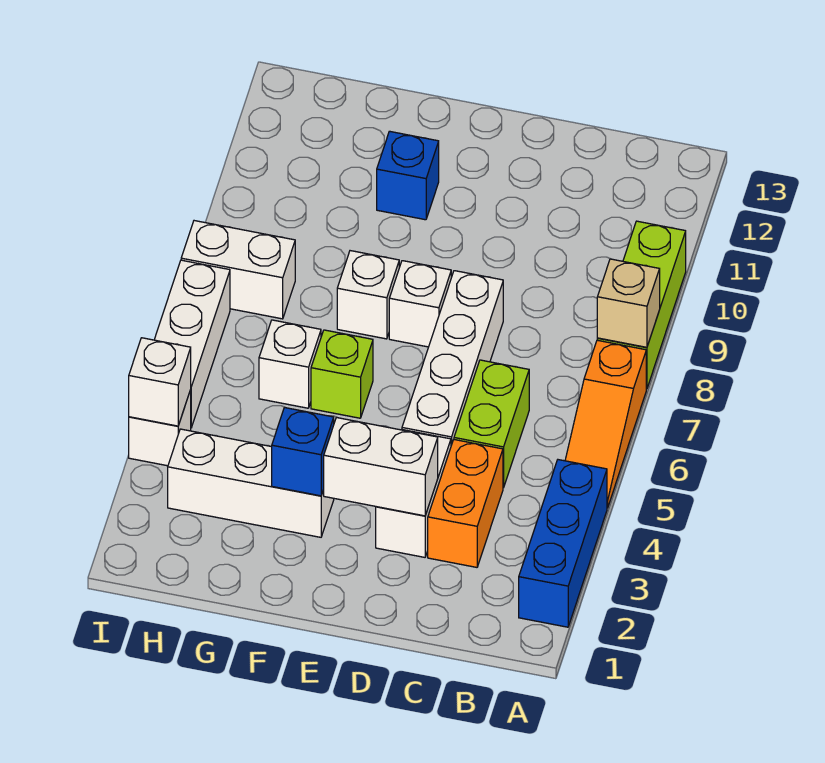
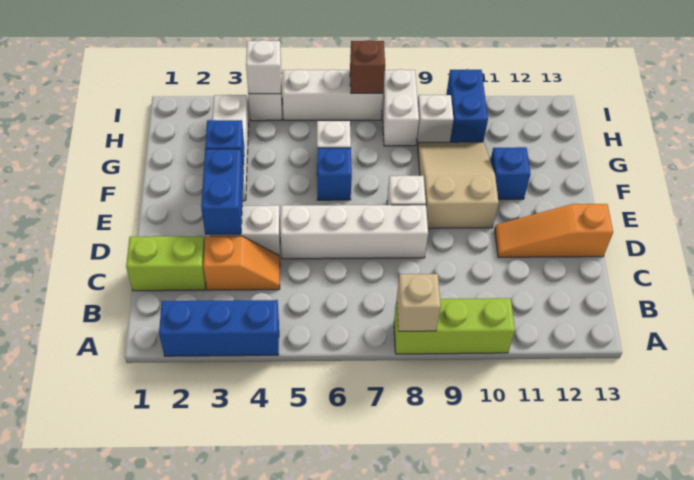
orange slope A5:A7 level 1 top 7 -> orange slope D11:D13 level 1 top 13
orange brick C3:C4 level 1 -> orange slope C3:C4 level 1 top 3
lime brick C5:C6 level 1 -> lime brick C1:C2 level 1
white brick D3:E3 level 2 -> blue brick D3:E3 level 2
none -> tan slope E9:G10 level 1 top E
lime brick F6 level 1 -> blue brick F6 level 1
white brick F8 level 1 -> white brick H9 level 1
none -> blue brick H10:I10 level 1
none -> brown brick I7 level 2

